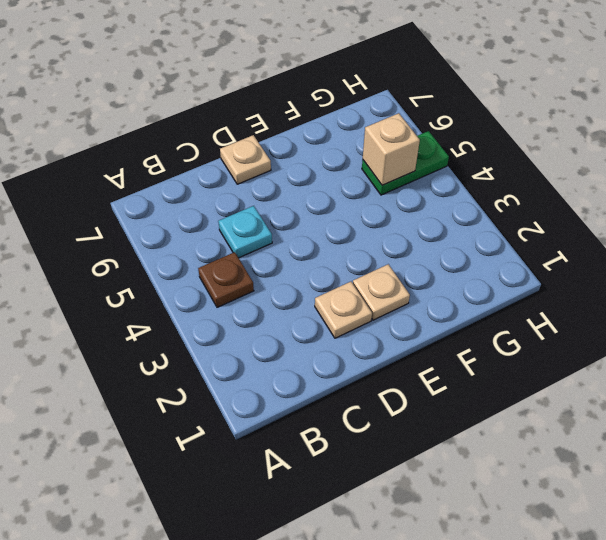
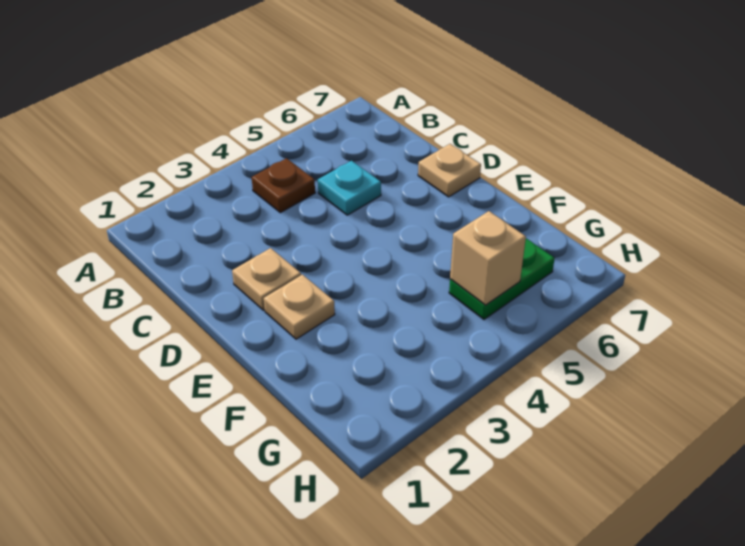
green plate G5:H5 level 1 -> green plate G5:G6 level 1

